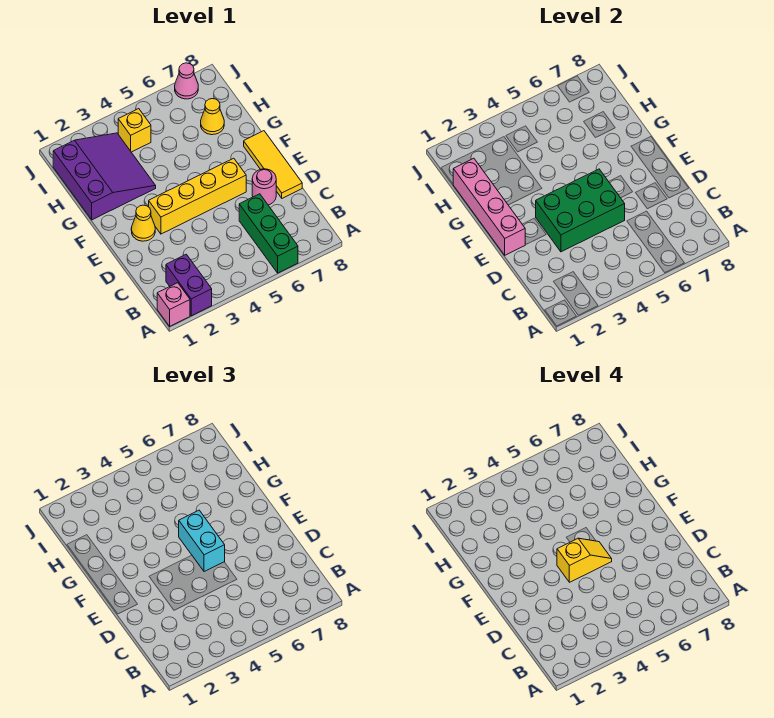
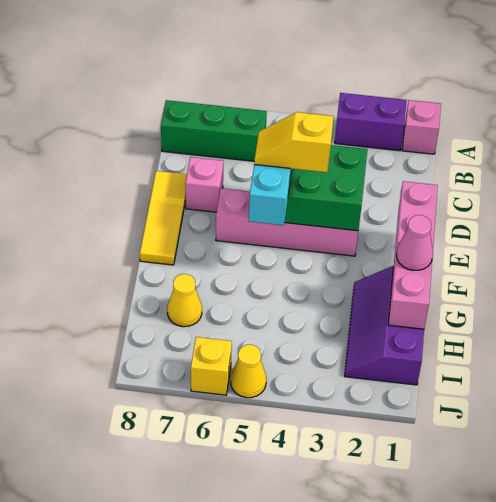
purple brick A2:B2 level 1 -> purple brick A2:A3 level 1
green brick A6:C6 level 1 -> green brick B6:B8 level 1
pink round brick D7 level 1 -> pink brick D7 level 1
yellow cone E2 level 1 -> yellow cone J5 level 1
yellow brick E3:E6 level 1 -> pink brick E3:E6 level 1
purple slope G1:I3 level 1 top 1 -> purple slope G1:I2 level 1 top 1
yellow brick I4 level 1 -> yellow brick J6 level 1
pink cone J7 level 1 -> pink cone G1 level 3

